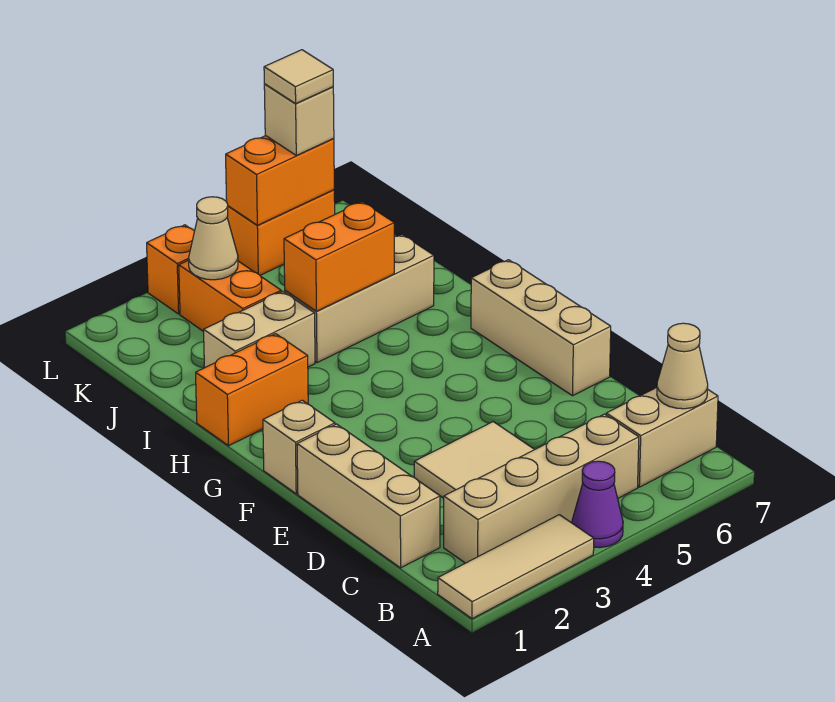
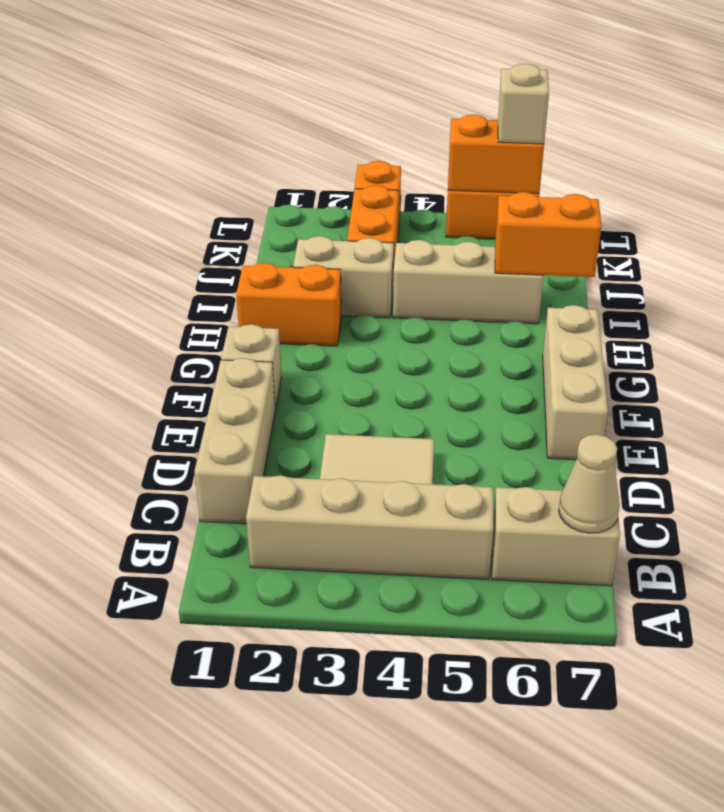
tan tile A1:A3 level 1 -> none
purple cone A4 level 1 -> none
orange brick I4:I5 level 2 -> orange brick I6:I7 level 2
tan cone K3 level 2 -> none
tan tile L6 level 4 -> none

